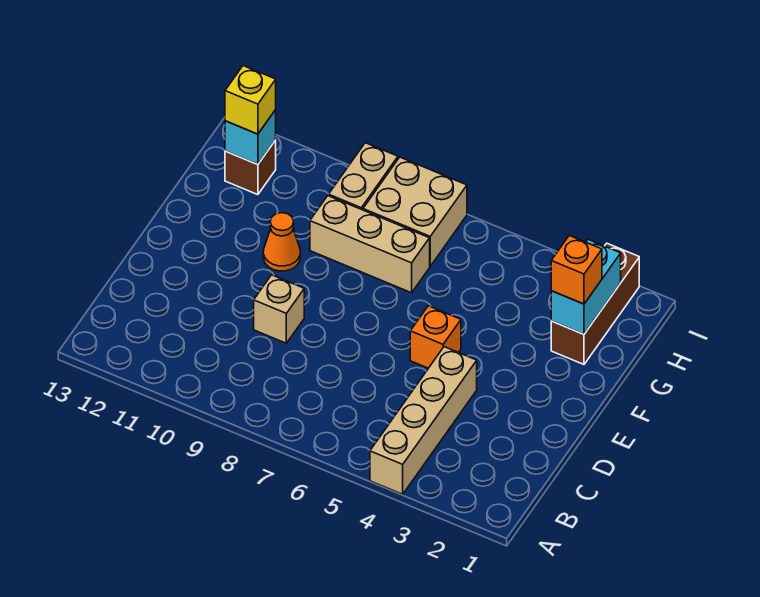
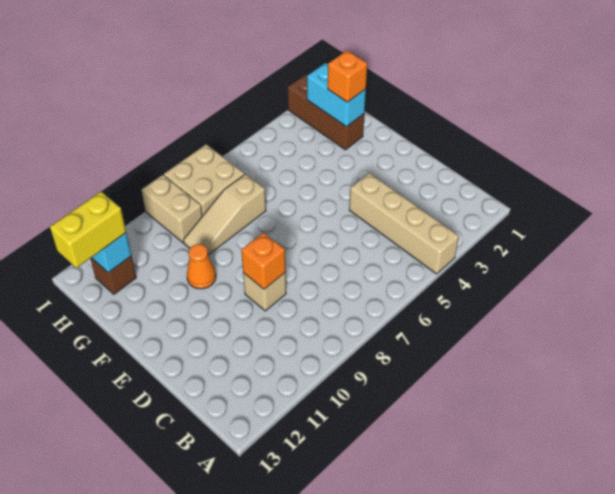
orange brick E5 level 1 -> orange brick D9 level 2
tan brick G7:G9 level 1 -> tan slope G7:G9 level 1 top 7
yellow brick H12 level 3 -> yellow brick H12:H13 level 3

